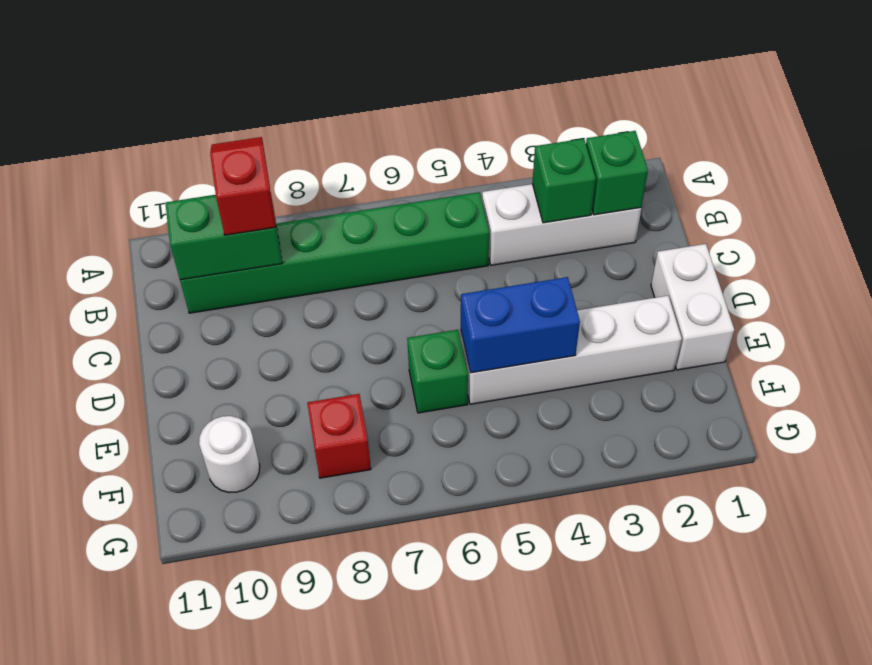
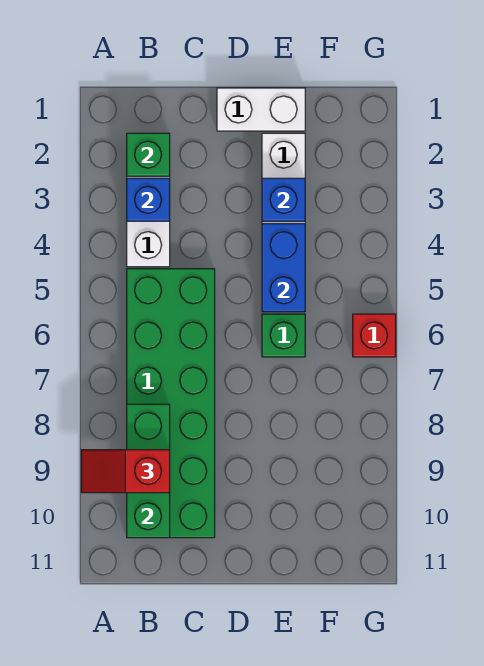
green brick B3 level 2 -> blue brick B3 level 2
green brick B5:B10 level 1 -> green brick B5:C10 level 1
green brick B9:B10 level 2 -> green brick B8:B10 level 2
none -> blue brick E3 level 2
red brick F8 level 1 -> red brick G6 level 1
white round brick F10 level 1 -> none

